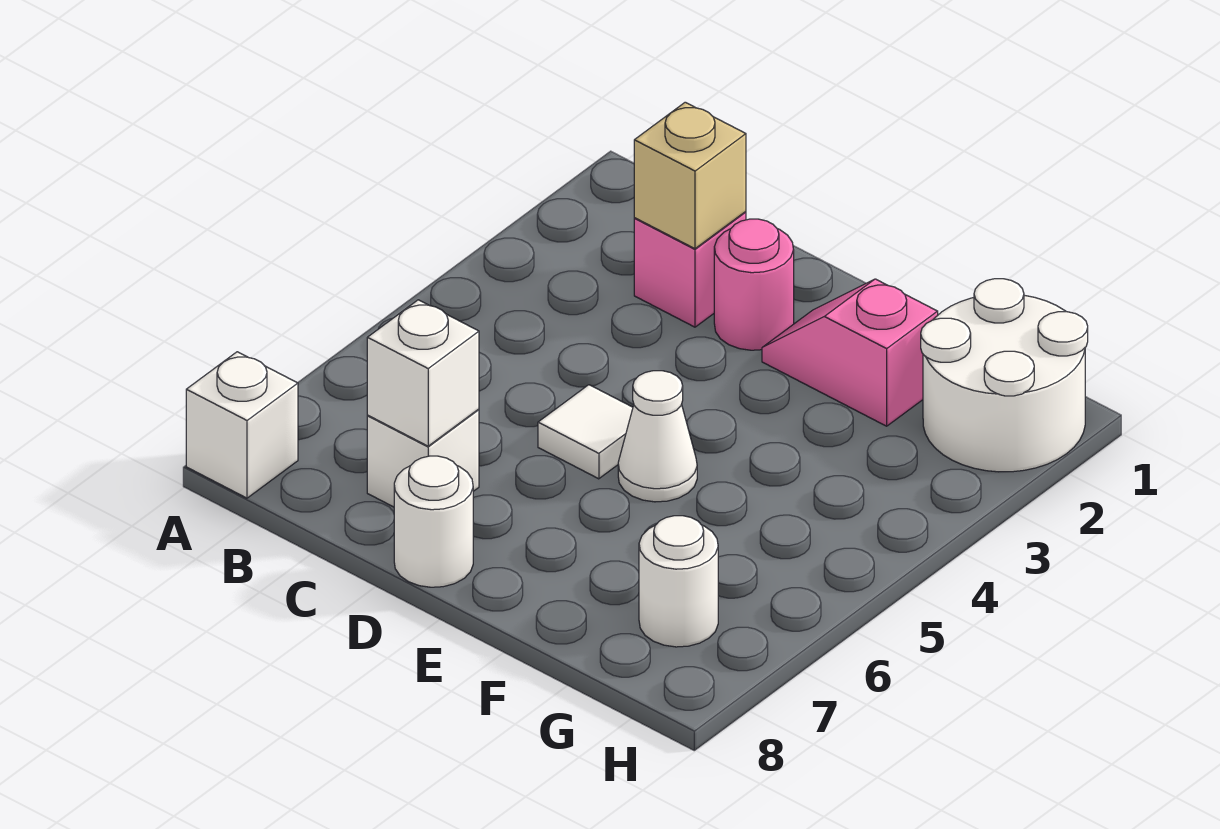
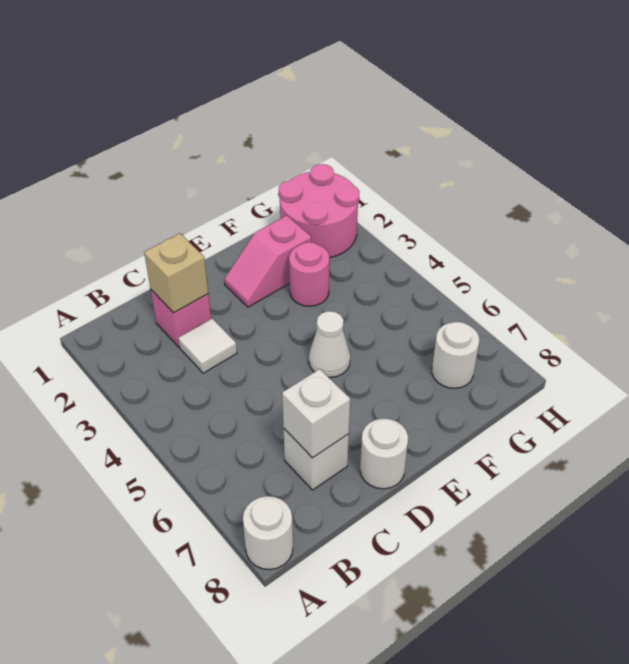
white brick A8 level 1 -> white round brick A8 level 1
pink round brick D2 level 1 -> pink round brick F3 level 1
white tile D5 level 1 -> white tile C3 level 1
white round brick G1:H2 level 1 -> pink round brick G1:H2 level 1

